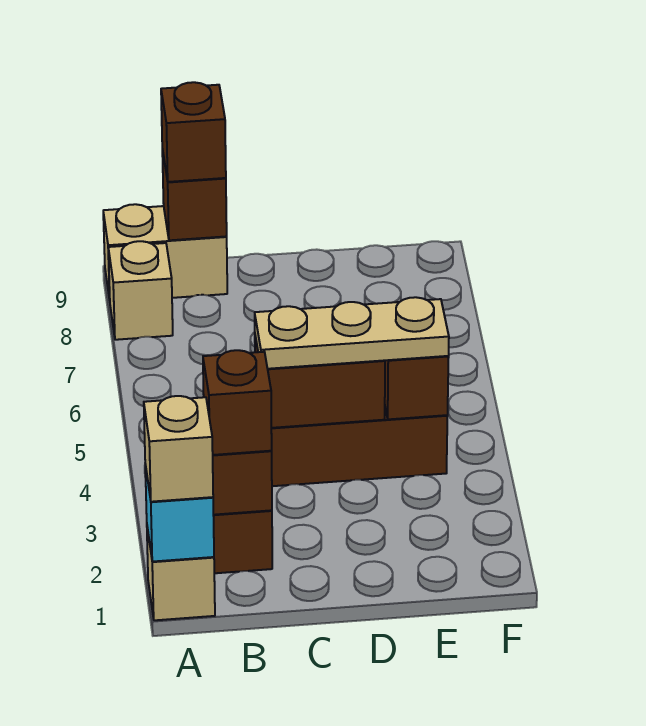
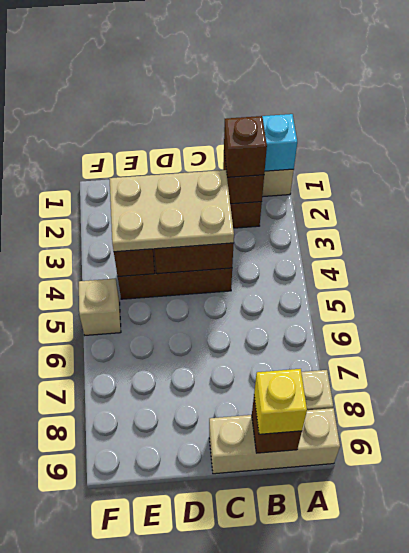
tan brick A1 level 3 -> tan brick F5 level 1
tan brick A9:B9 level 1 -> tan brick A9:C9 level 1
brown brick B9 level 3 -> yellow brick B9 level 3
tan plate C4:E4 level 3 -> tan plate C3:E4 level 3

